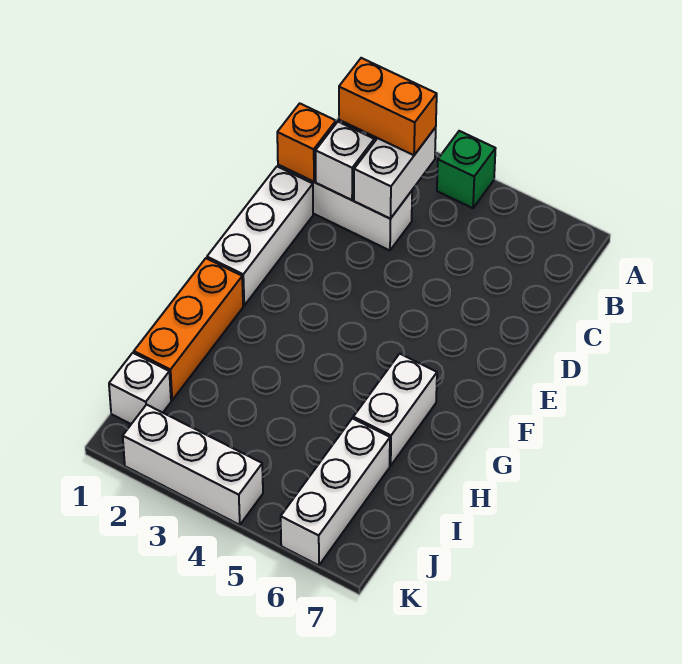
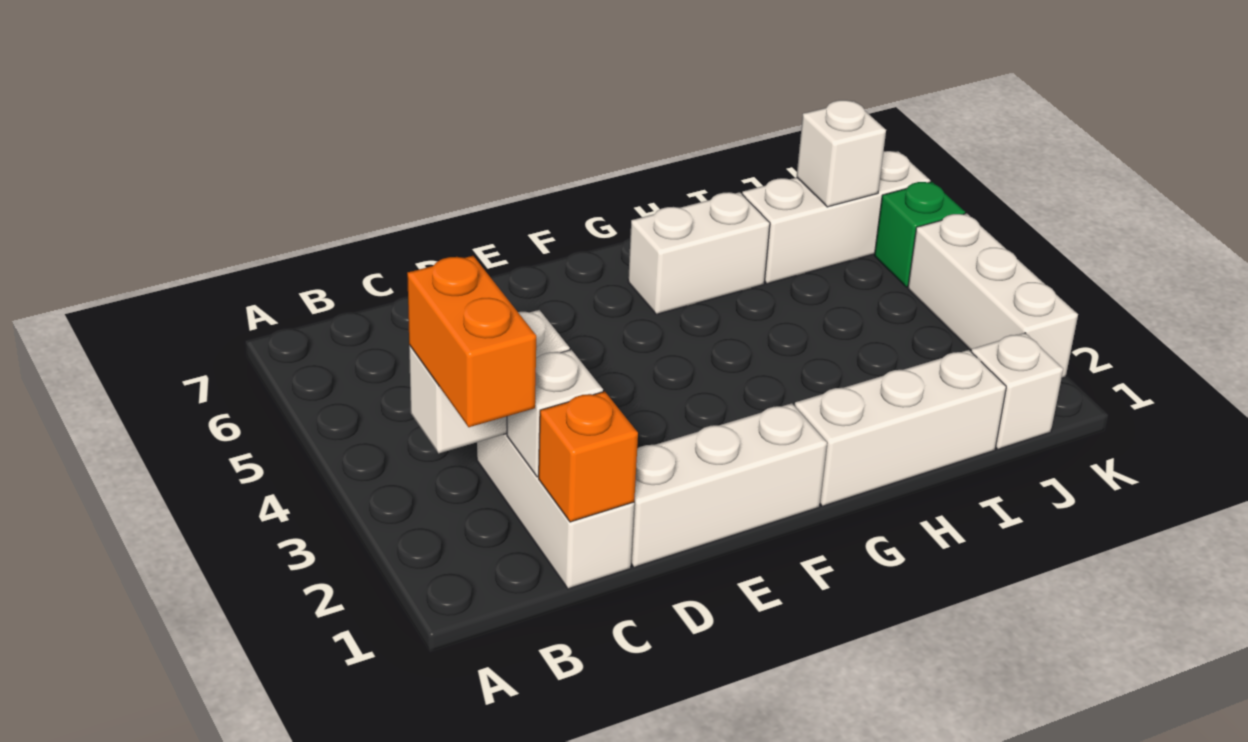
green brick A4 level 1 -> green brick K5 level 1
orange brick G1:I1 level 1 -> white brick G1:I1 level 1
none -> white brick J6 level 2

